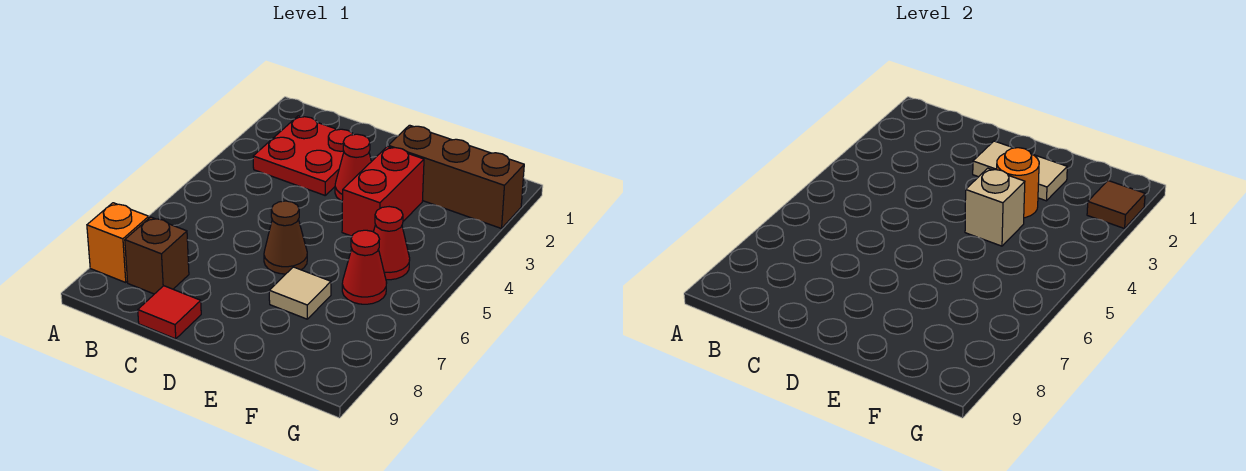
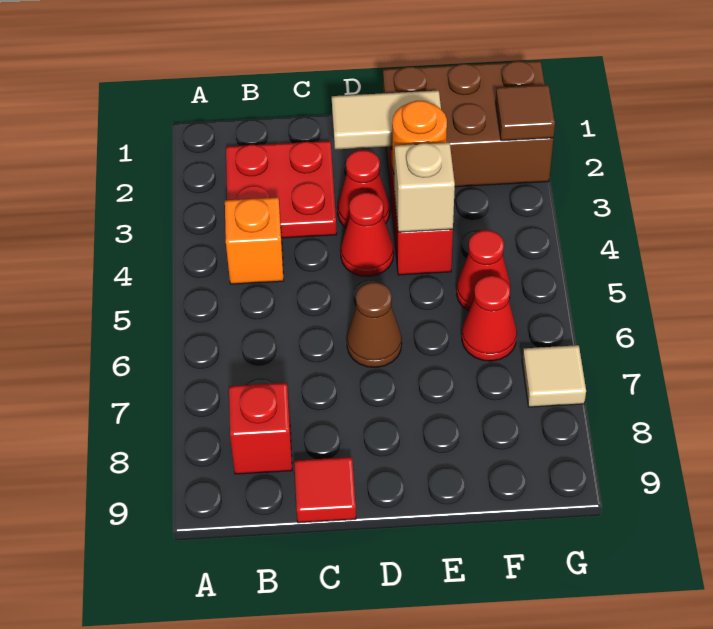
orange brick A8 level 1 -> orange brick B4 level 1
brown brick B8 level 1 -> red brick B8 level 1
none -> red cone D4 level 1
brown brick E2:G2 level 1 -> brown brick E1:G2 level 1
tan tile E7 level 1 -> tan tile G7 level 1

